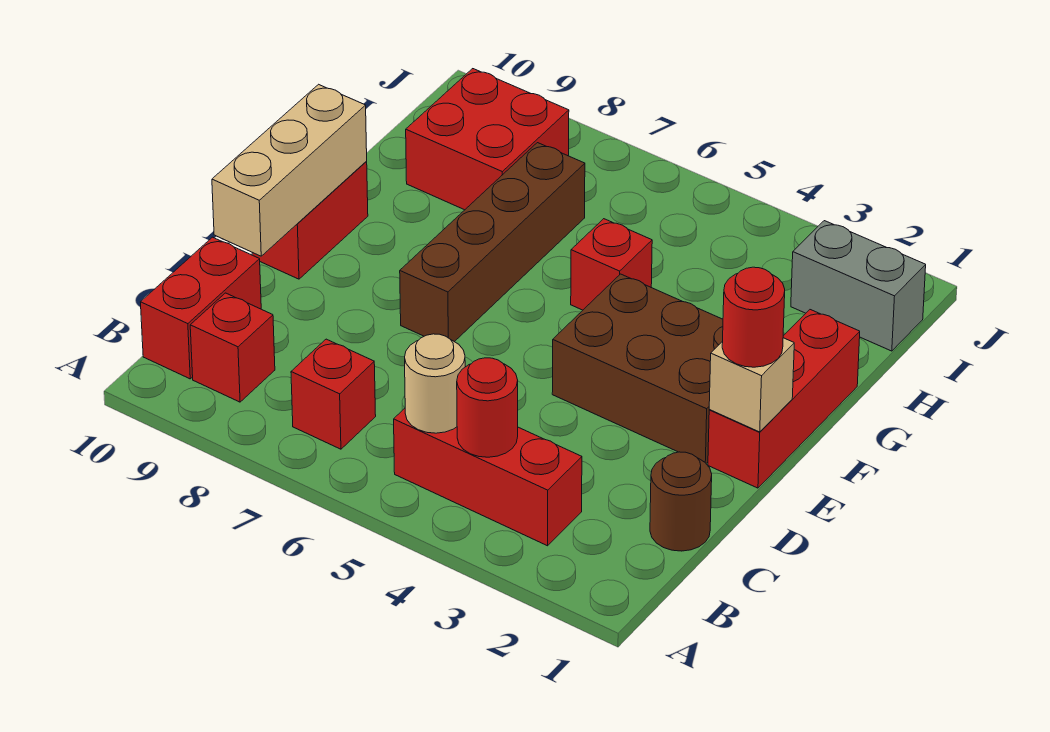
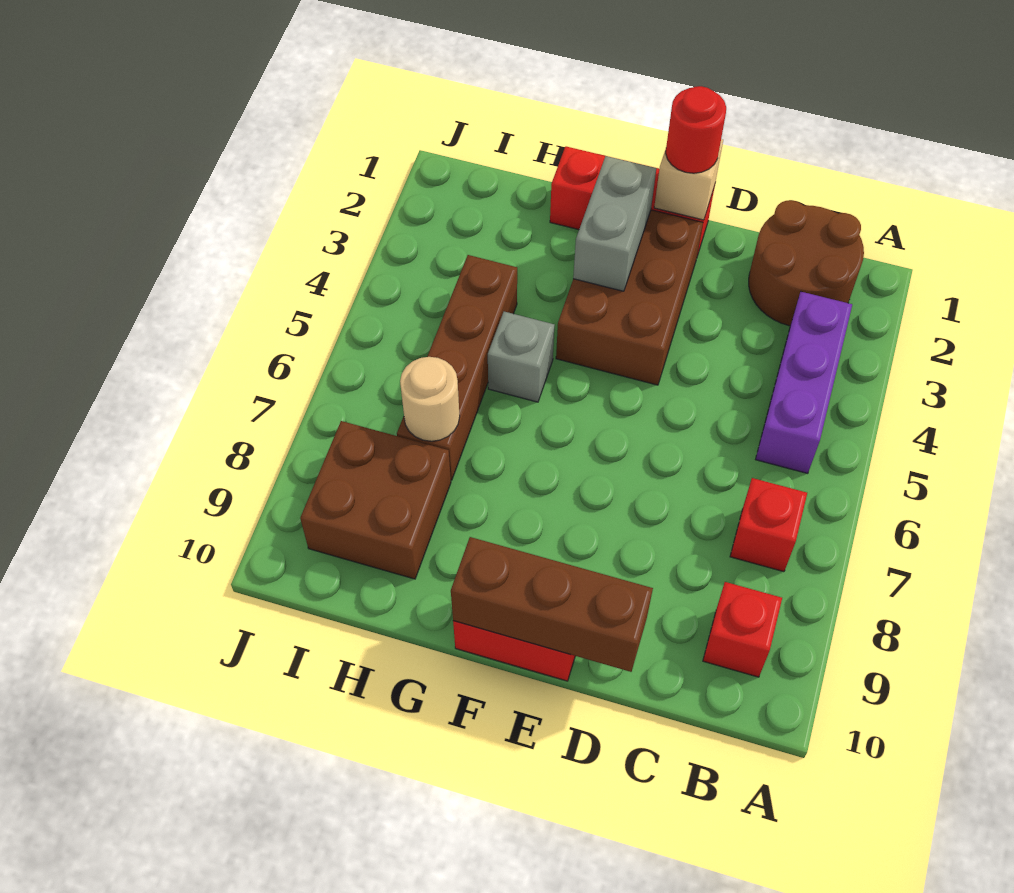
red brick B3:B5 level 1 -> purple brick B3:B5 level 1
red round brick B4 level 2 -> none
tan round brick B5 level 2 -> tan round brick H7 level 2
red brick B10:C10 level 1 -> none
brown round brick C1 level 1 -> brown round brick B1:C2 level 1
tan brick D10:F10 level 2 -> brown brick D10:F10 level 2
brown brick E7:H7 level 1 -> brown brick H4:H7 level 1
red brick G5 level 1 -> grey brick G5 level 1
red brick H8:I9 level 1 -> brown brick H8:I9 level 1
grey brick I1:I2 level 1 -> grey brick F2:F3 level 2

